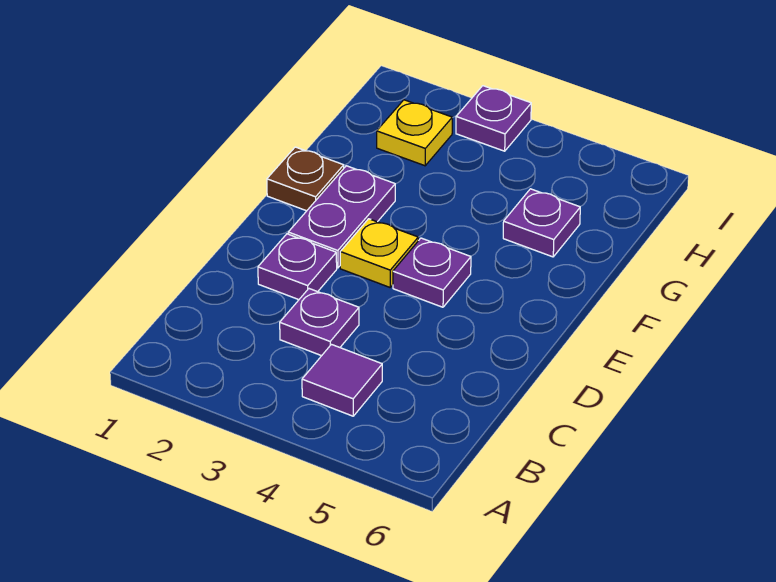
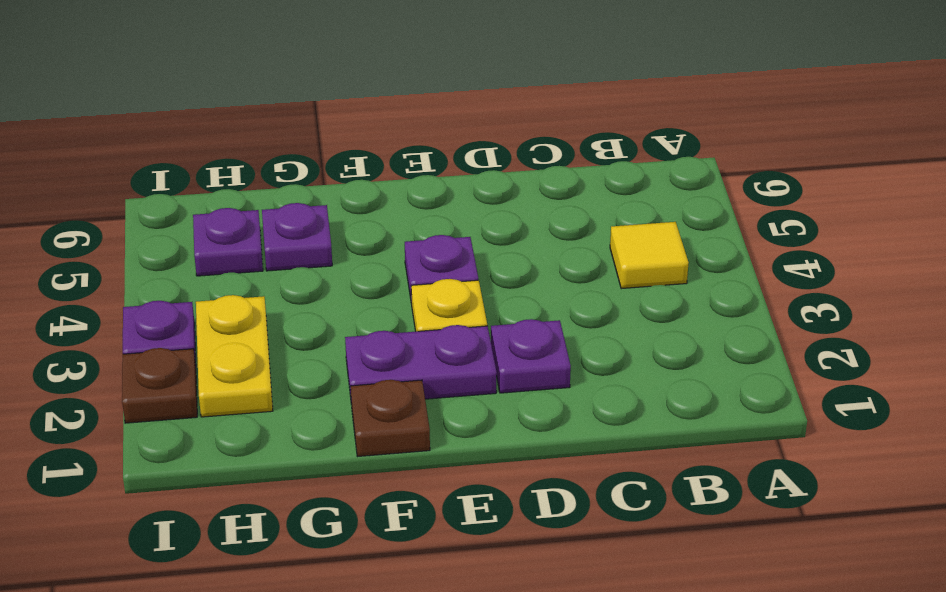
purple tile B4 level 1 -> yellow tile B4 level 1
purple plate C3 level 1 -> purple plate H5 level 1
yellow plate H2 level 1 -> yellow plate H2:H3 level 1
none -> brown plate I2 level 1

